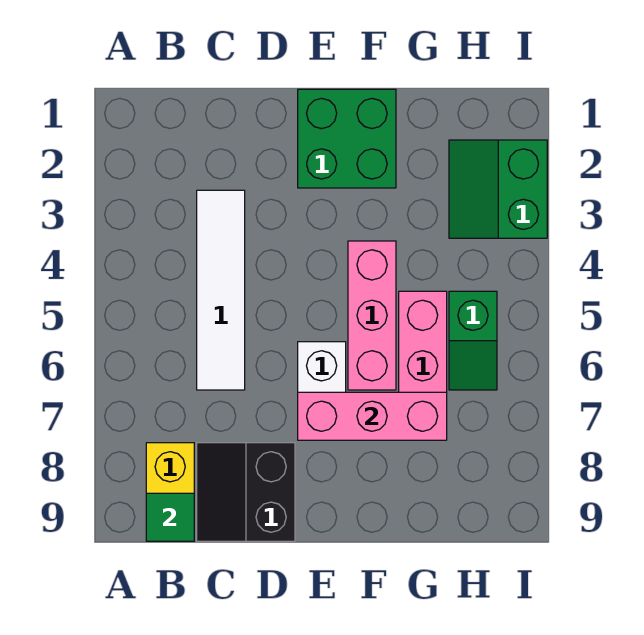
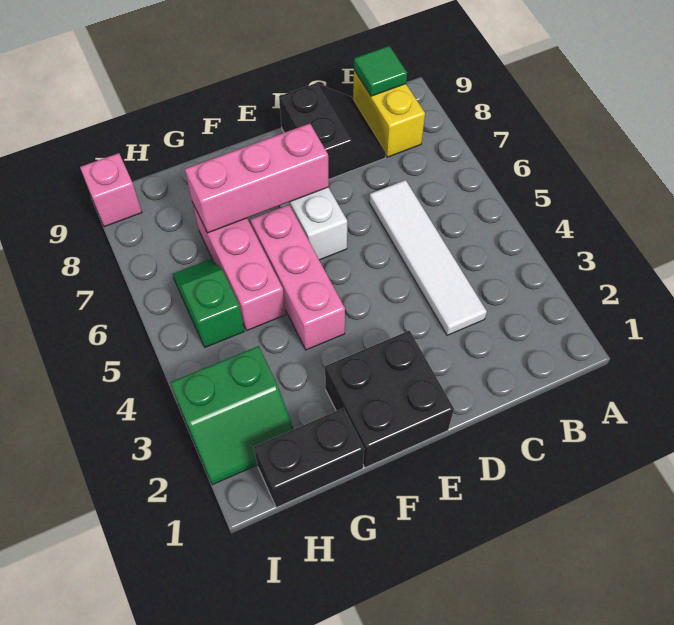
green brick E1:F2 level 1 -> black brick E1:F2 level 1
none -> black brick G1:H1 level 1
green slope H2:I3 level 1 top I -> green slope H2:I3 level 1 top 3
none -> pink brick I9 level 1

